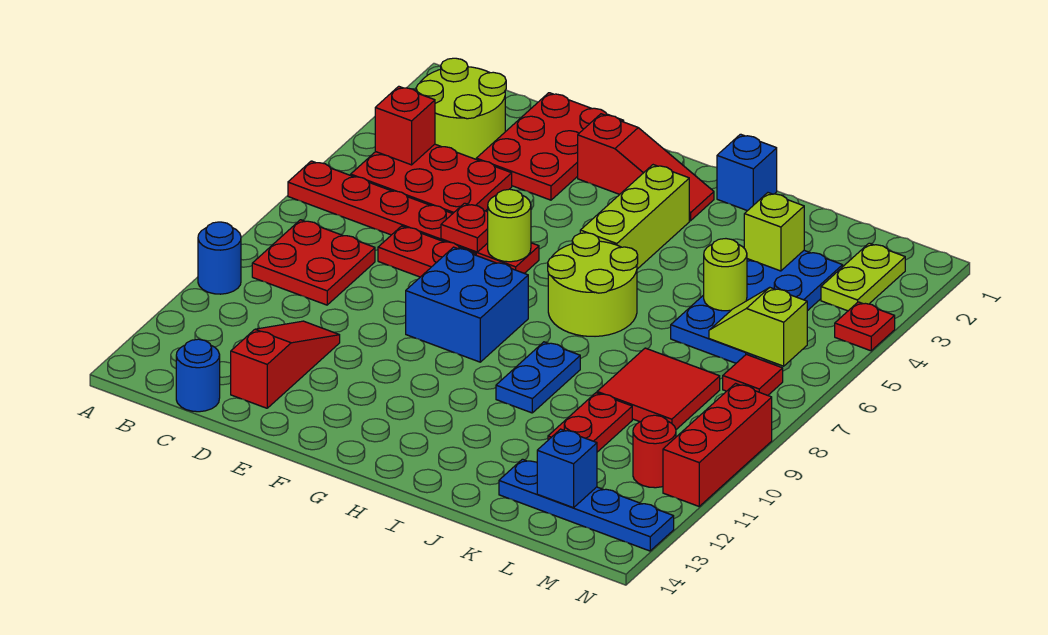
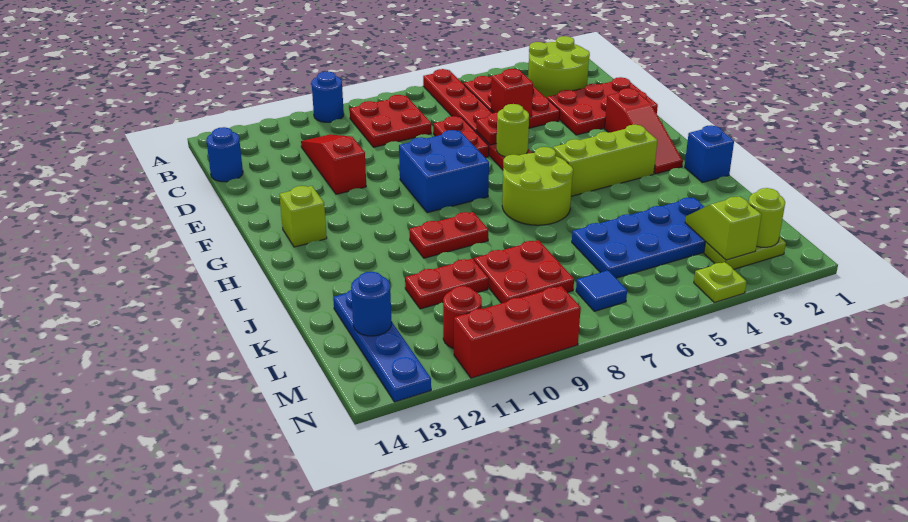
red brick B4 level 2 -> red brick D5 level 2
red slope D11:D13 level 1 top 13 -> red slope C11:E11 level 1 top E
blue plate I9:I10 level 1 -> red plate I9:I10 level 1
lime brick K3 level 2 -> lime brick G13 level 1
lime round brick K5 level 2 -> lime round brick M2 level 2
red tile K8:L9 level 1 -> red plate K8:L9 level 1
lime slope L6:M6 level 2 top M -> lime slope L3:M3 level 2 top M
blue brick L13 level 2 -> blue round brick L13 level 2
red tile M7 level 1 -> blue tile M7 level 1
red plate N4 level 1 -> lime plate N4 level 1

